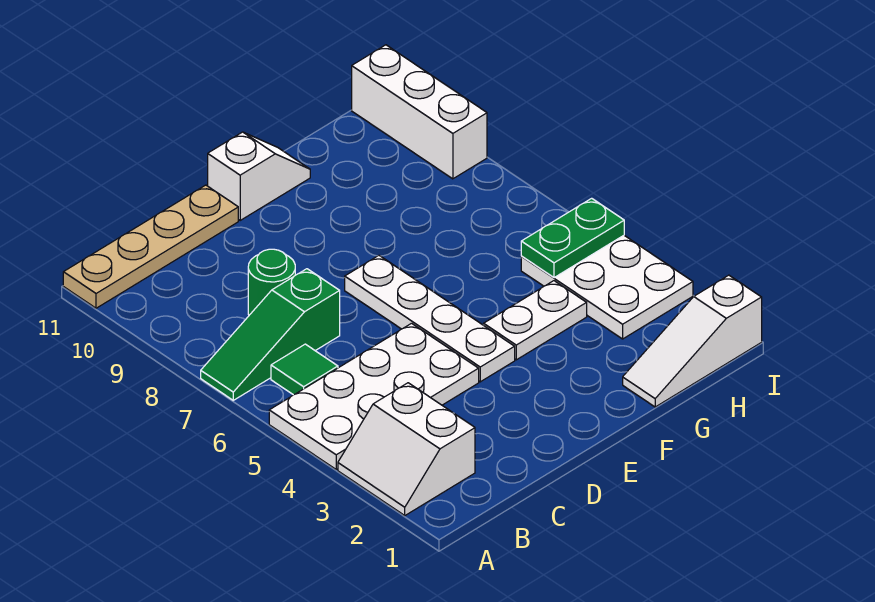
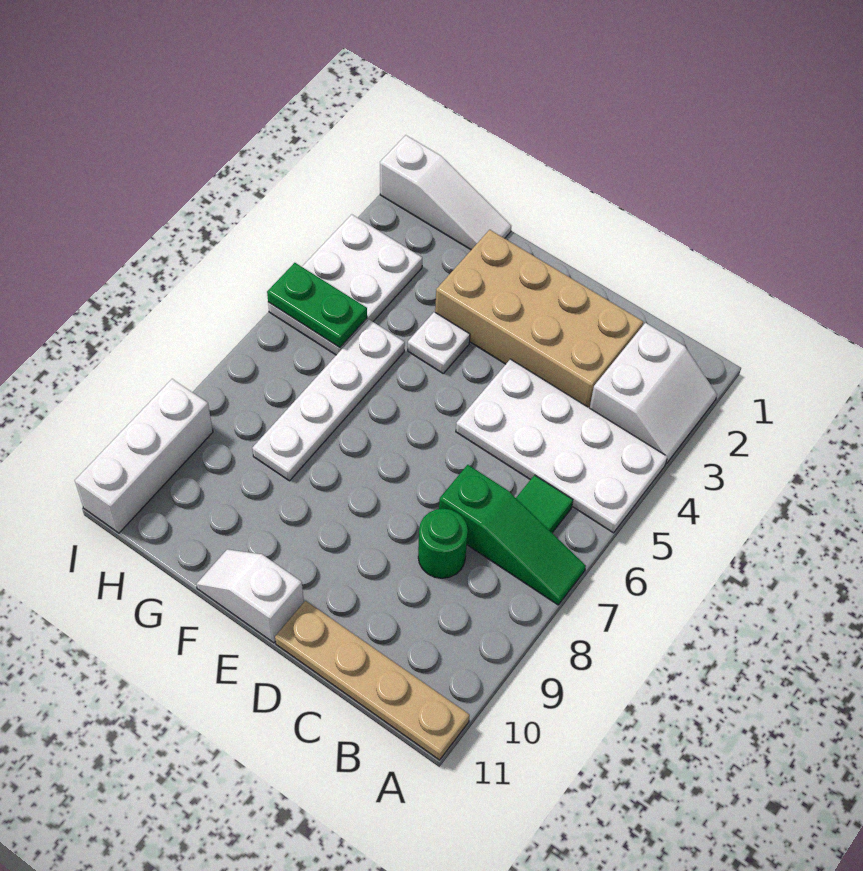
none -> tan brick C2:F3 level 1
white plate E4:E7 level 1 -> white plate G5:G8 level 1
white plate F4:G4 level 1 -> white plate F4 level 1

